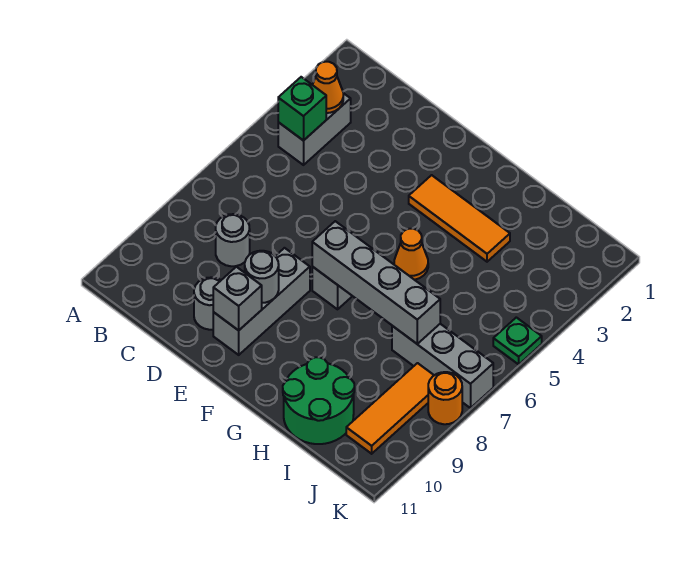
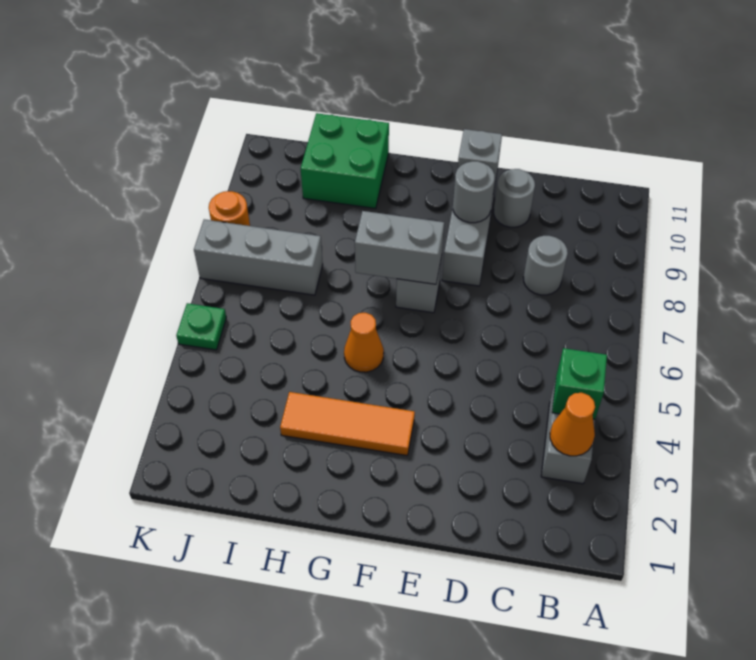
grey brick F7:I7 level 2 -> grey brick F7:G7 level 2
green round brick H10:I11 level 1 -> green brick H10:I11 level 1
orange tile J8:J10 level 1 -> none

